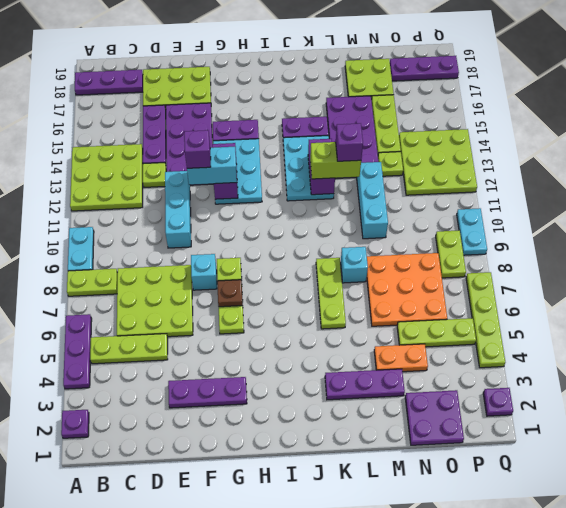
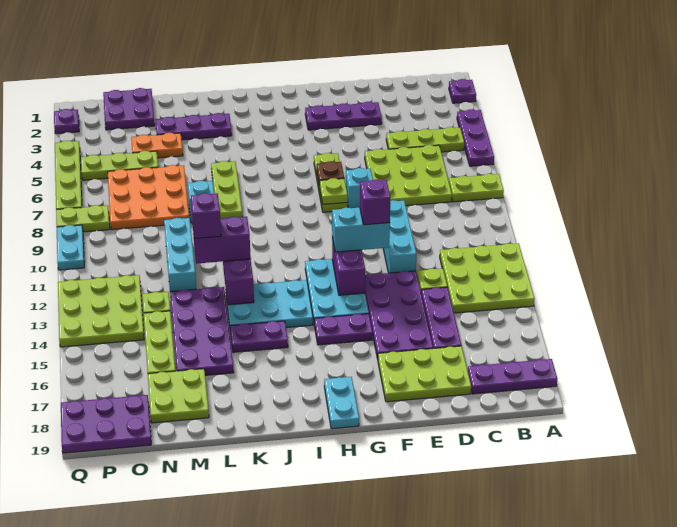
cyan plate A9:A10 level 1 -> cyan plate H18:H19 level 1
cyan plate J12:K14 level 1 -> cyan plate I13:K14 level 1
lime brick K12:L12 level 3 -> purple brick K12:L12 level 3
purple plate O18:Q18 level 1 -> purple plate O18:Q19 level 1
lime plate P8:P9 level 1 -> lime plate P8:Q8 level 1

